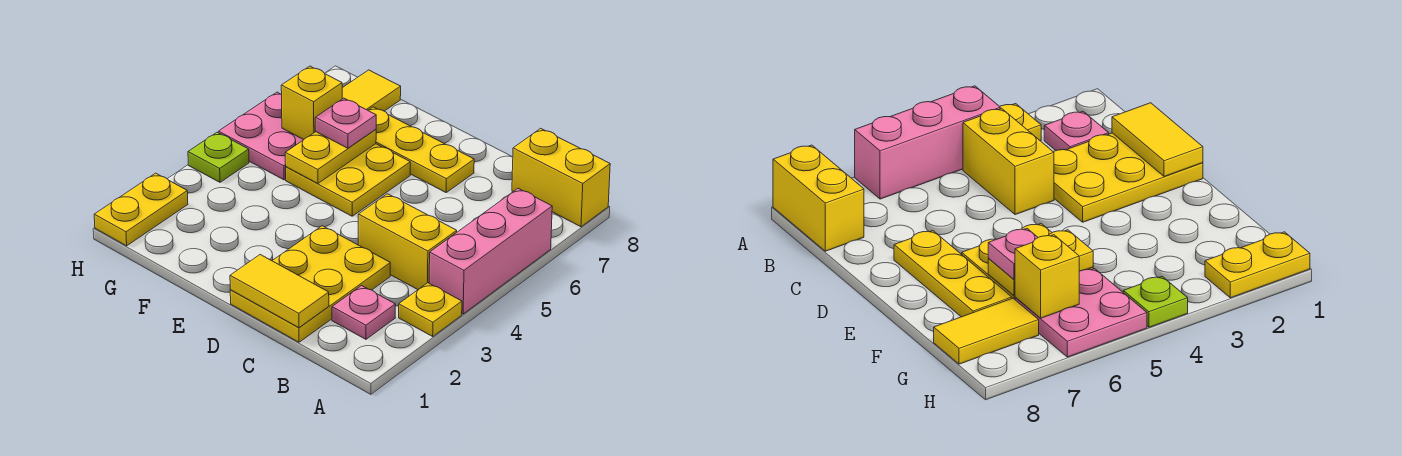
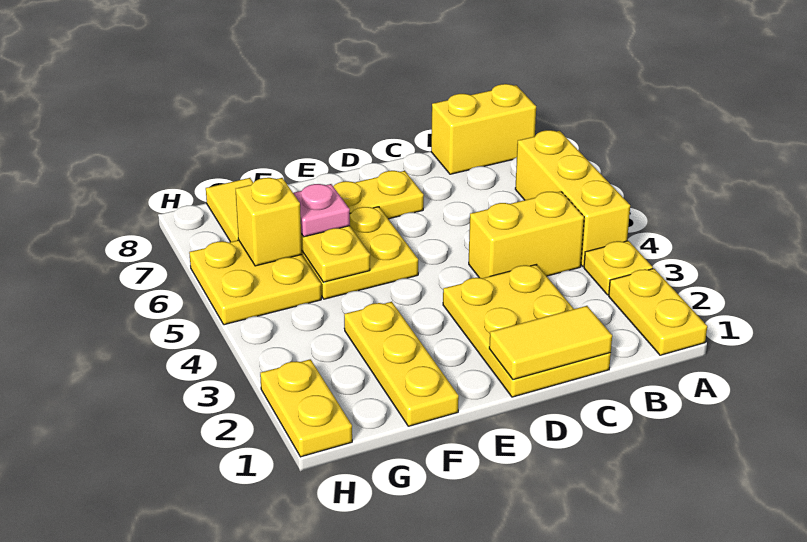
none -> yellow plate A1:A2 level 1
pink brick A4:A6 level 1 -> yellow brick A4:A6 level 1
pink plate B2 level 1 -> none
none -> yellow plate F1:F3 level 1
pink plate G5:H6 level 1 -> yellow plate G5:H6 level 1
lime plate H4 level 1 -> none

